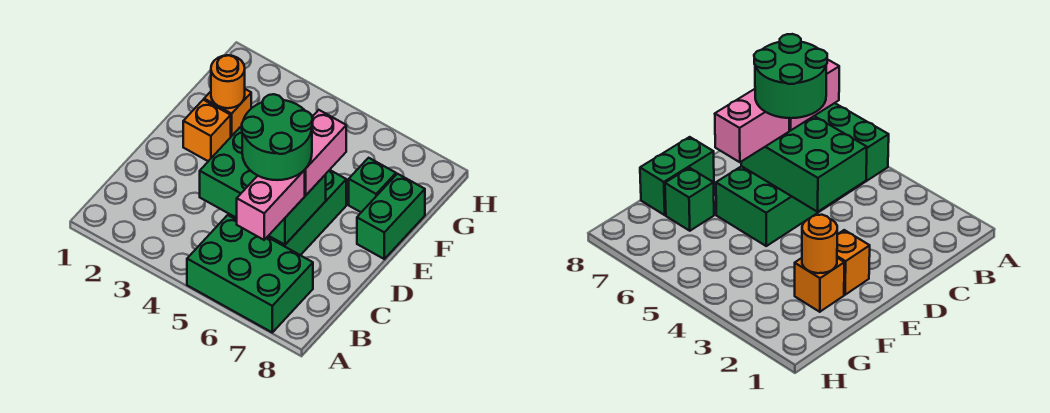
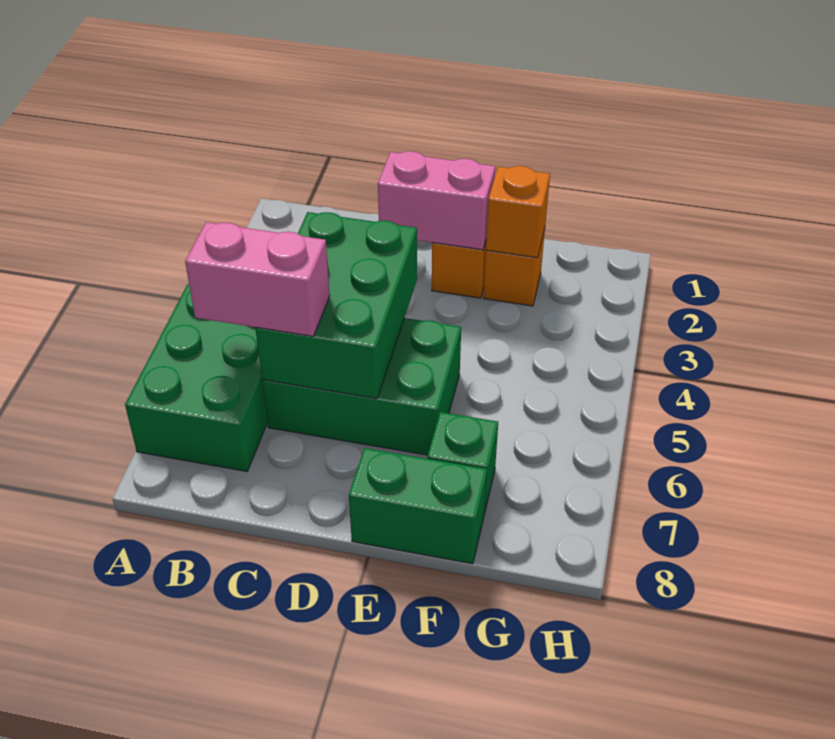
green round brick C5:D6 level 4 -> none
pink brick D6:E6 level 3 -> pink brick D2:E2 level 2
orange round brick F2 level 2 -> orange brick F2 level 2

